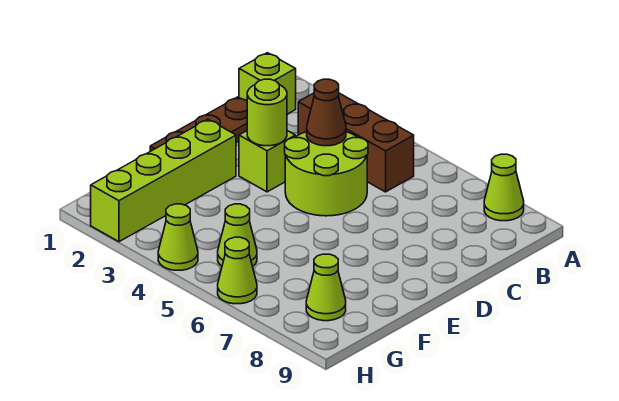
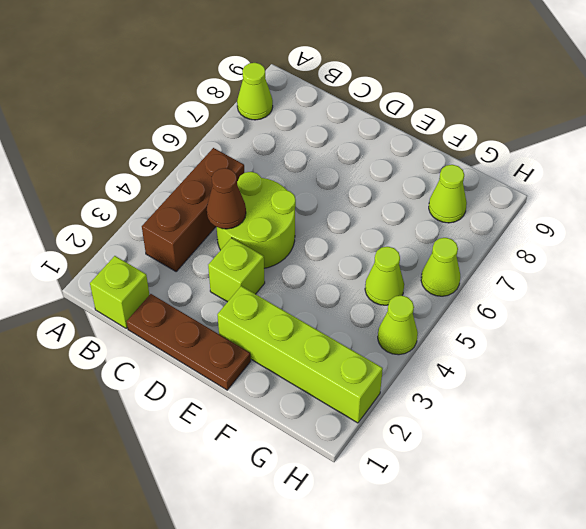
lime round brick D3 level 2 -> none

